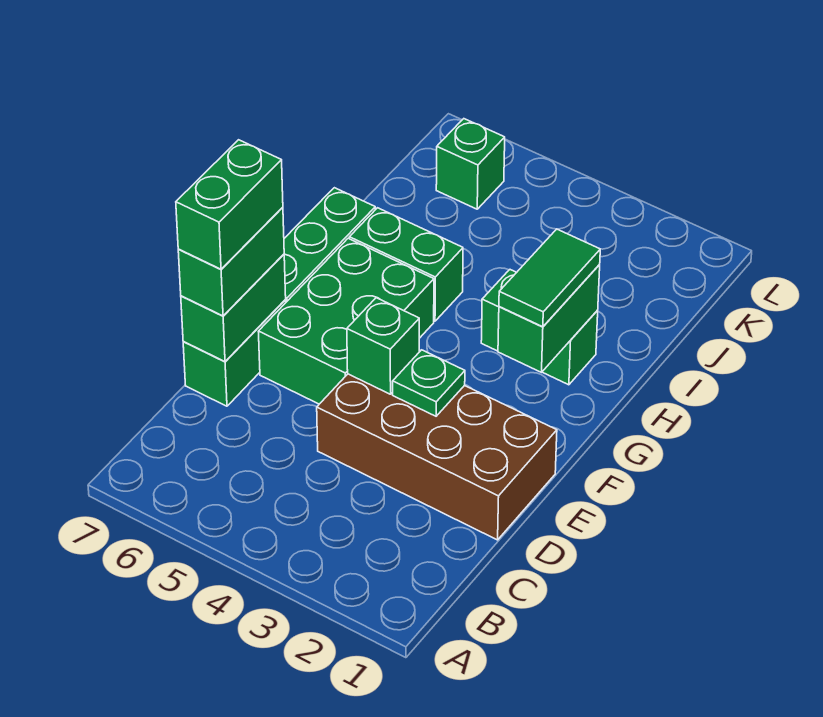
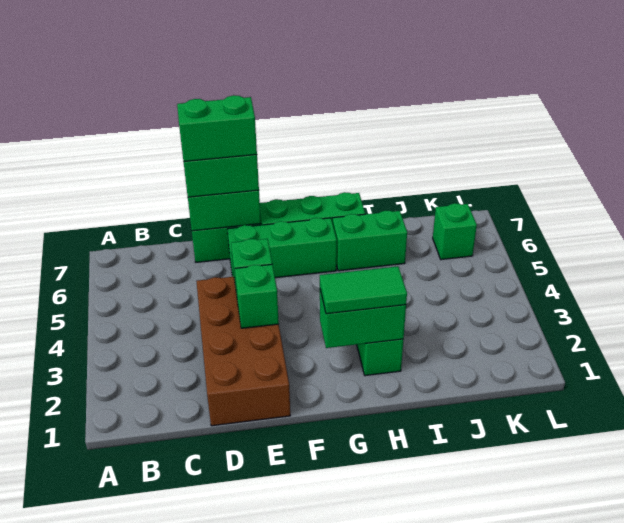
green plate E3 level 2 -> green brick E3 level 2
green brick E5:G6 level 1 -> green brick E6:G6 level 1
green brick H5:H6 level 1 -> green brick H6:I6 level 1

